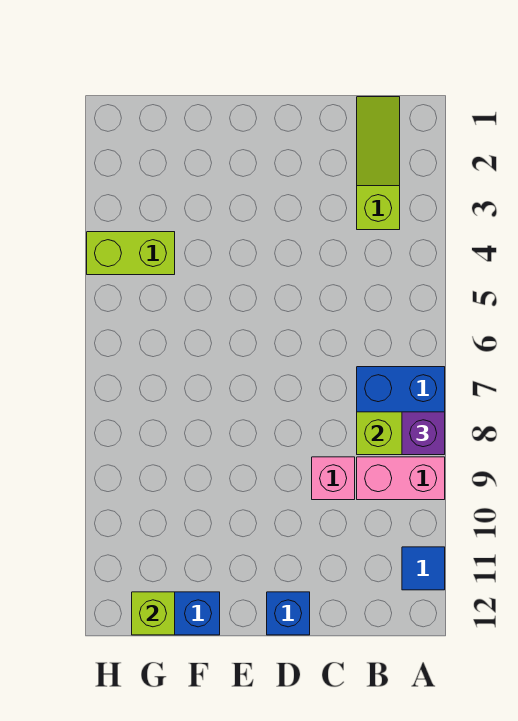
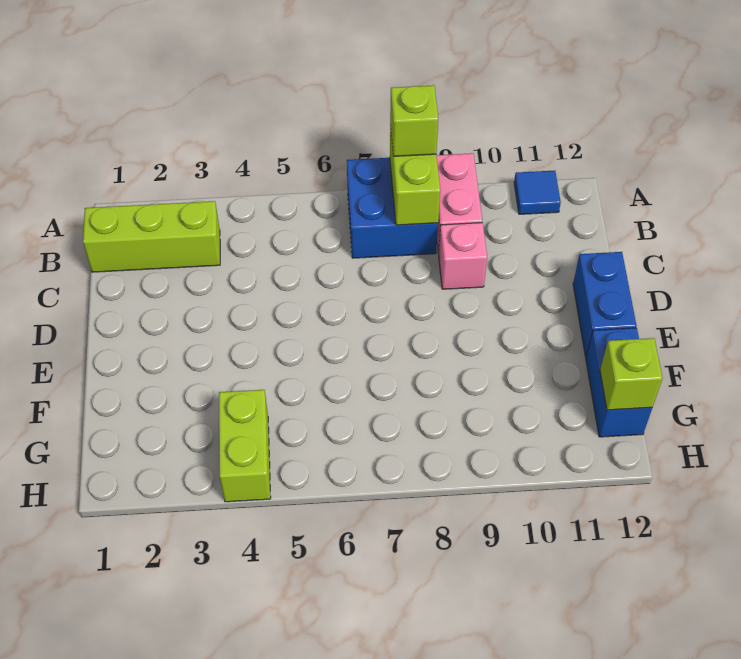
purple brick A8 level 3 -> lime brick A8 level 3
lime slope B1:B3 level 1 top 3 -> lime brick B1:B3 level 1
blue brick D12 level 1 -> blue brick D12:E12 level 1

